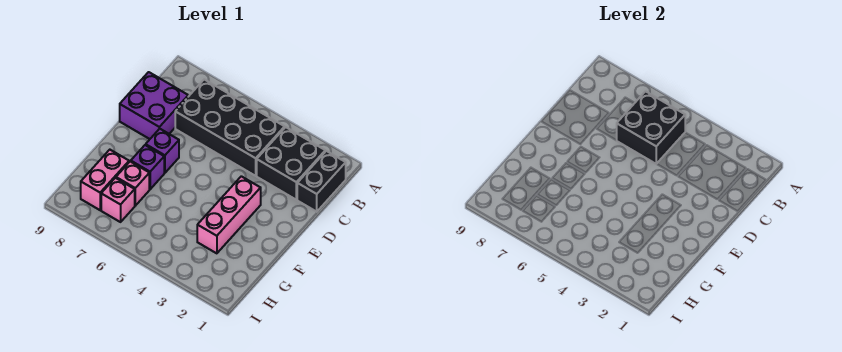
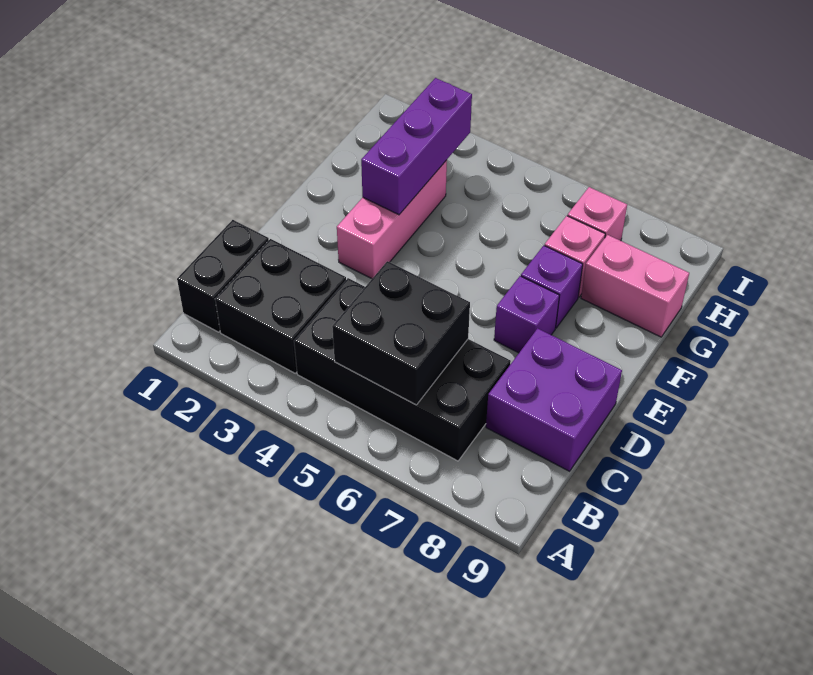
none -> purple brick F3:H3 level 2
pink brick G8:H8 level 1 -> pink brick G8:G9 level 1

